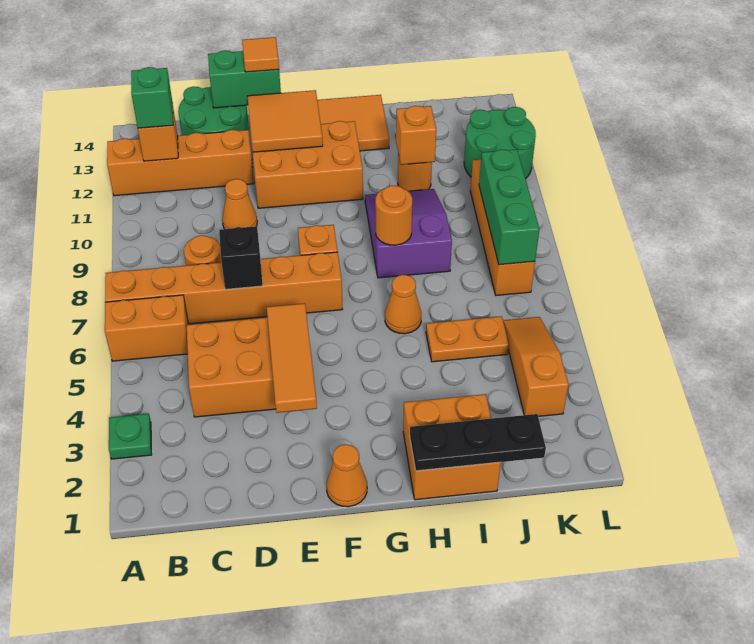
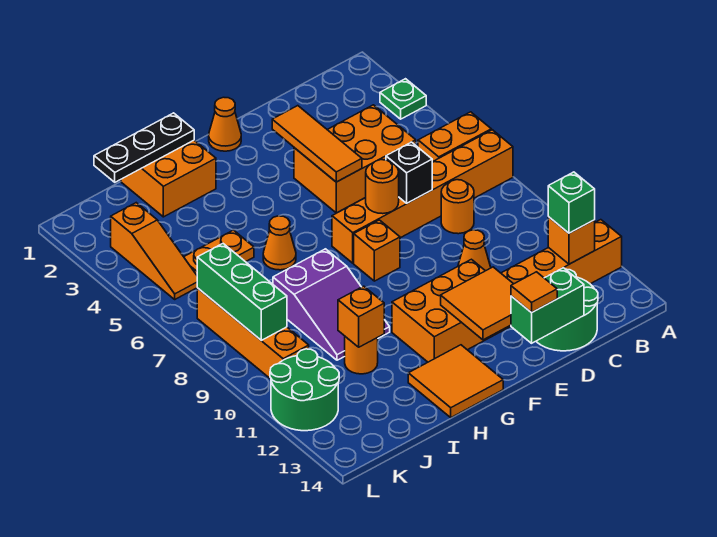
orange round brick H8 level 2 -> orange round brick E7 level 2

